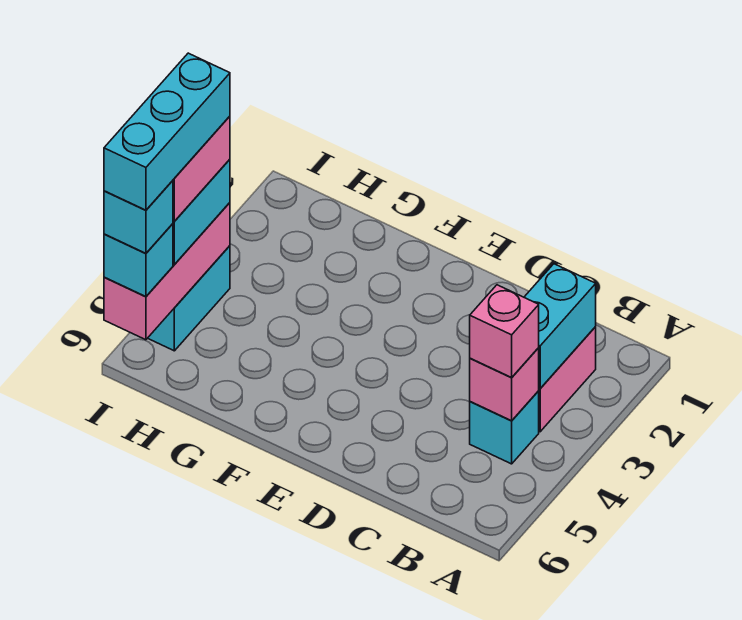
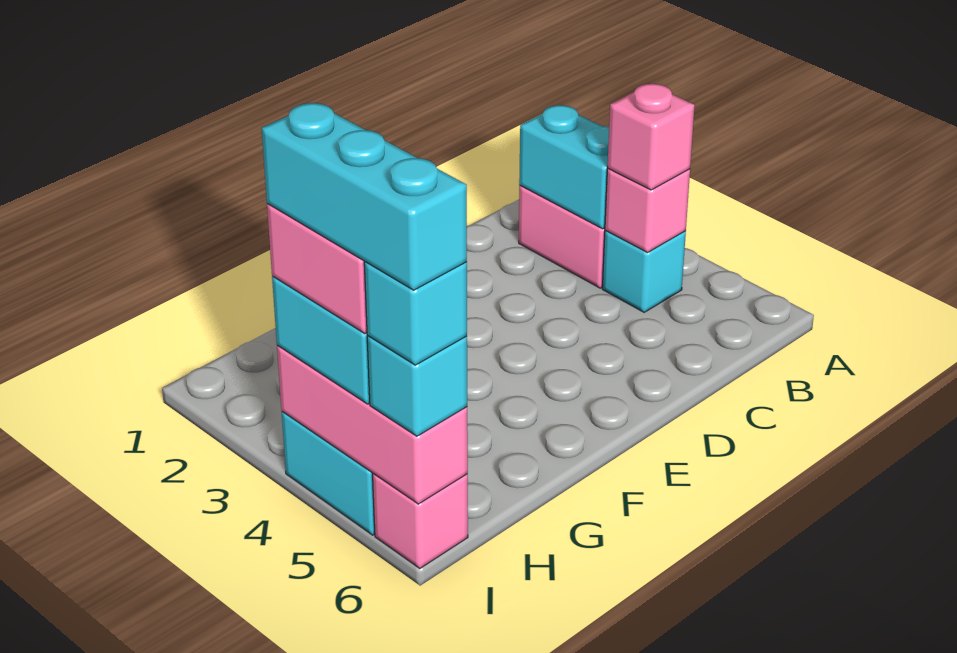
none -> pink brick I6 level 1

